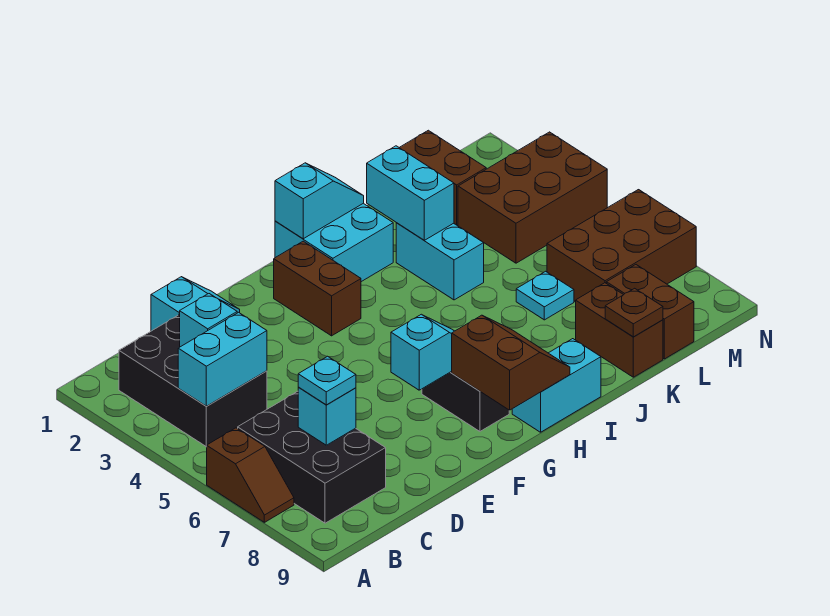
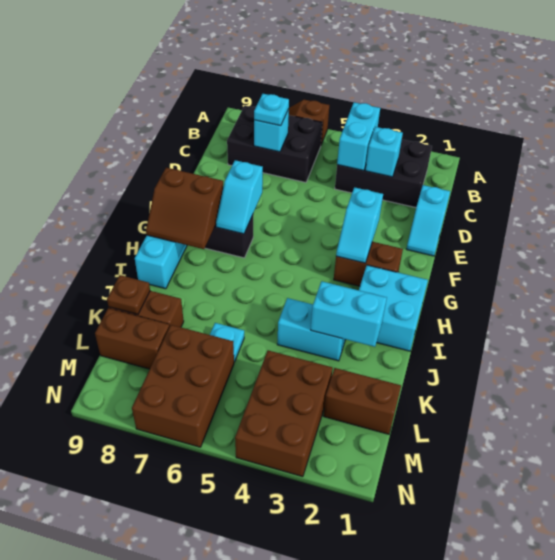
cyan slope H1:I1 level 2 top H -> cyan slope F3:G3 level 2 top F

